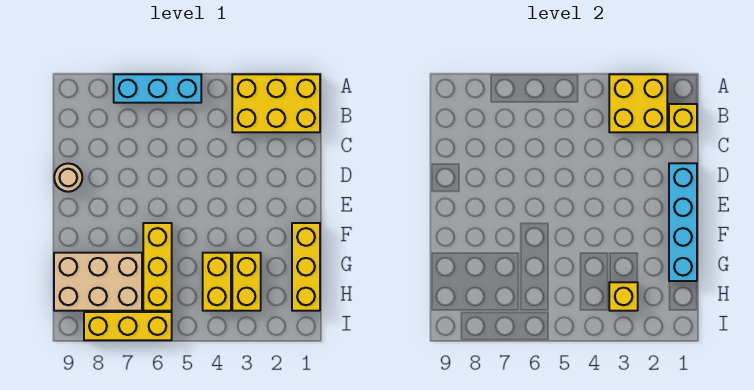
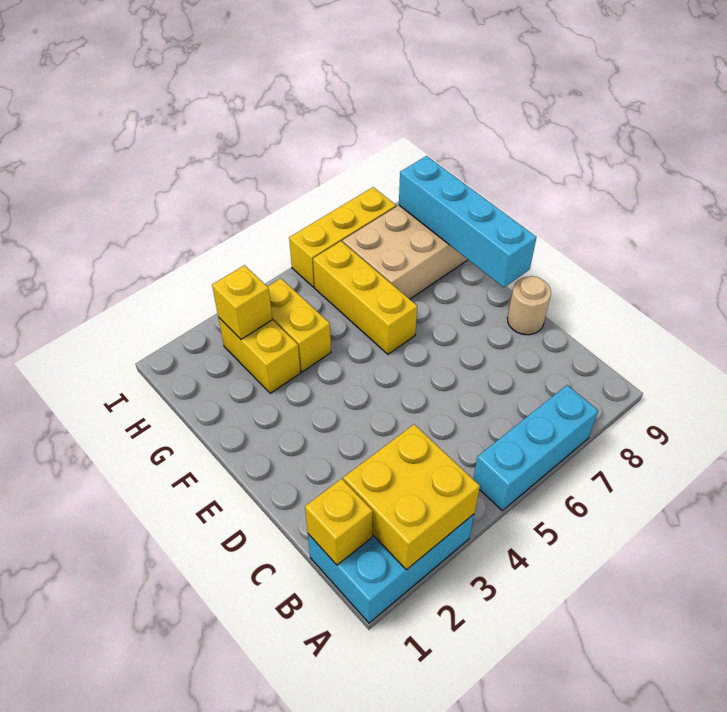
yellow brick A1:B3 level 1 -> cyan brick A1:B3 level 1
cyan brick D1:G1 level 2 -> cyan brick E9:H9 level 2
yellow brick F1:H1 level 1 -> none

